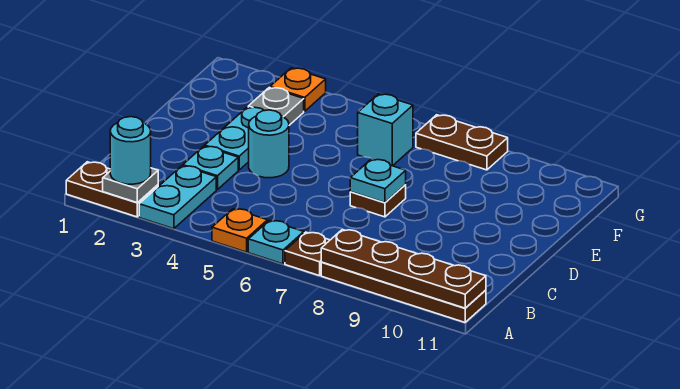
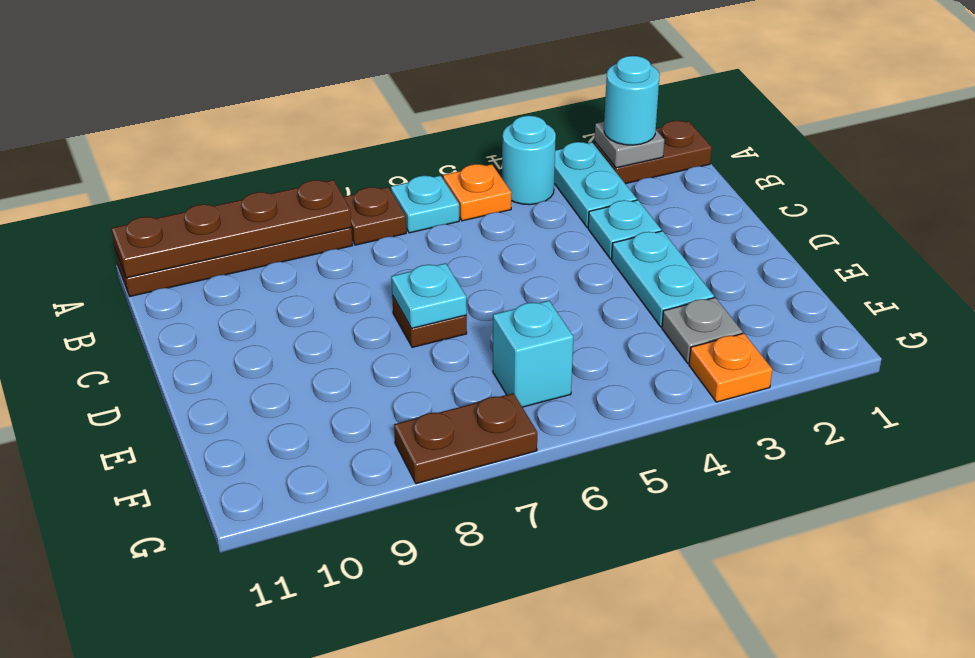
cyan round brick D4 level 1 -> cyan round brick A4 level 1

